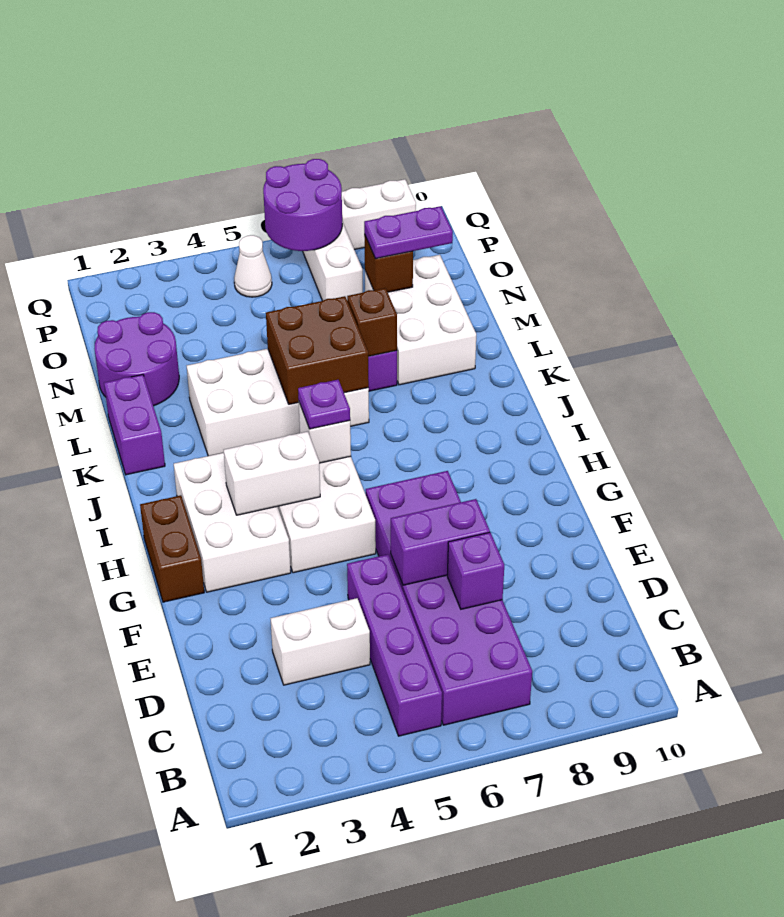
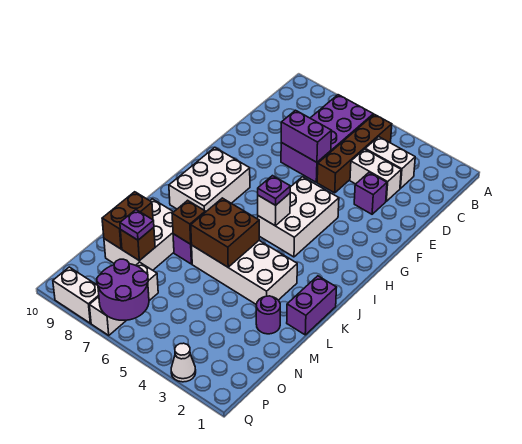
purple brick B5:E5 level 1 -> brown brick B5:E5 level 1
purple brick B6:G7 level 1 -> purple brick B6:E7 level 1
purple brick D7 level 2 -> purple brick E3 level 1
brown brick G1:H1 level 1 -> brown brick M9:N9 level 2
white brick G2:I3 level 1 -> white brick H8:J9 level 1
white brick H3:H4 level 2 -> white brick C3:C4 level 1
purple round brick M1:N2 level 1 -> purple round brick M2 level 1
purple plate N8:N9 level 3 -> purple plate N8 level 3
white cone P5 level 1 -> white cone Q3 level 1

